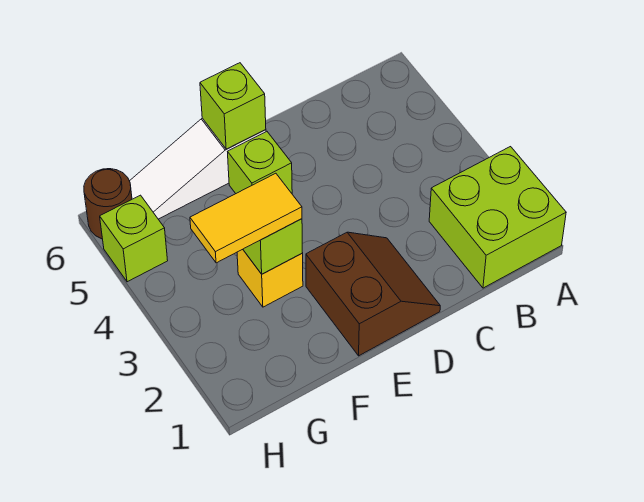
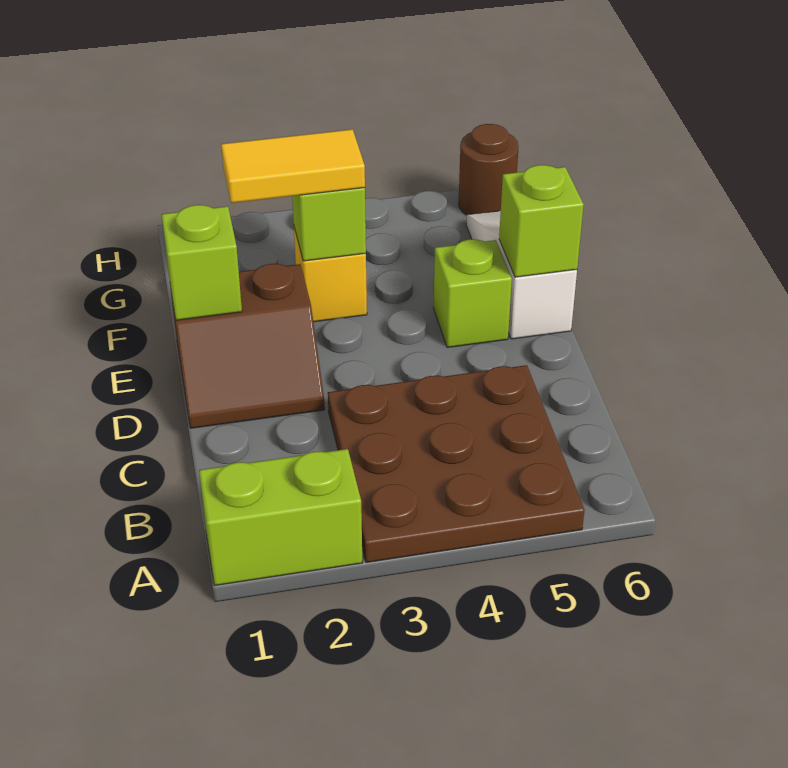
lime brick A1:B2 level 1 -> lime brick A1:A2 level 1
none -> brown plate A3:C5 level 1
yellow tile F3:G3 level 3 -> yellow tile F2:F3 level 3
lime brick H5 level 1 -> lime brick E1 level 2

